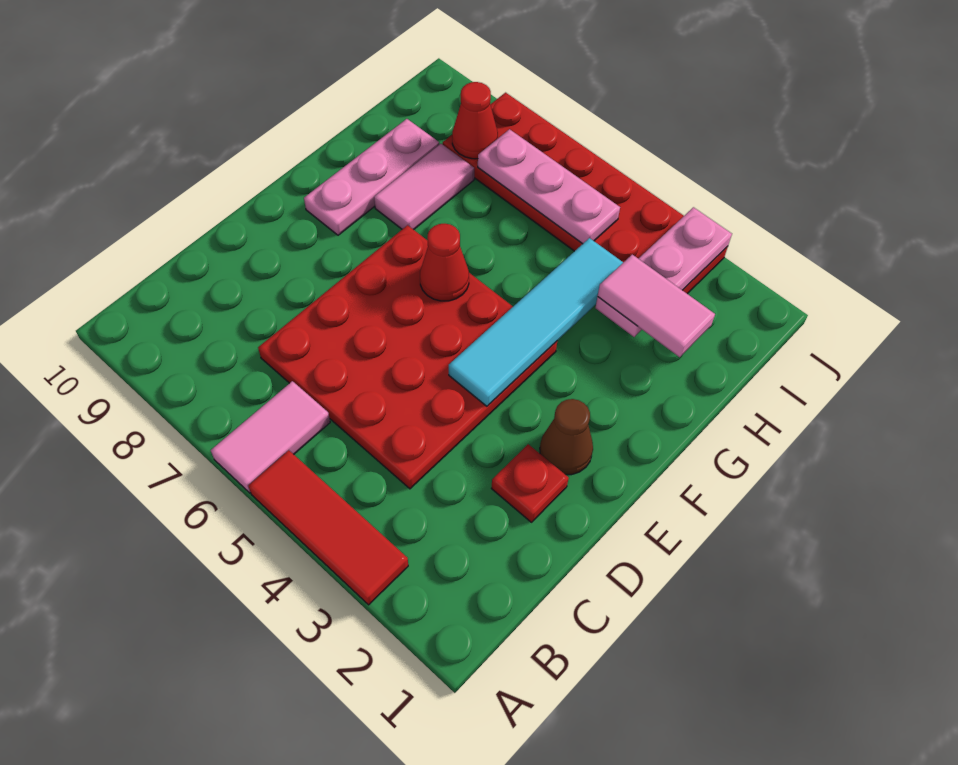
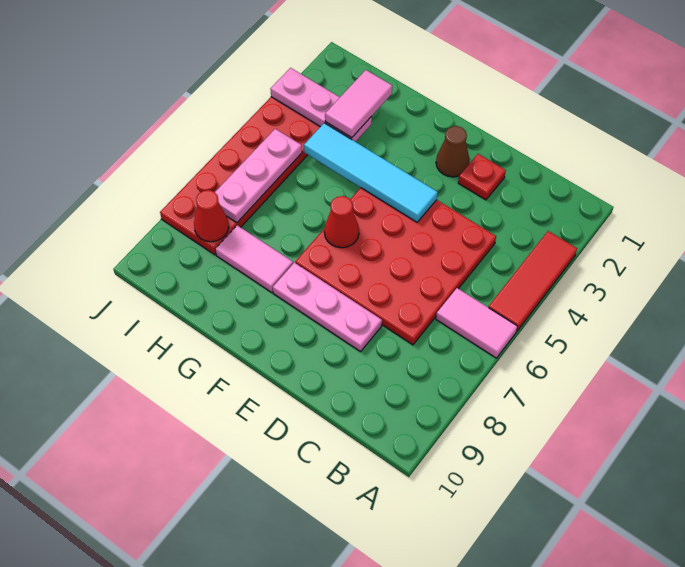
pink plate F9:H9 level 1 -> pink plate D8:F8 level 1

